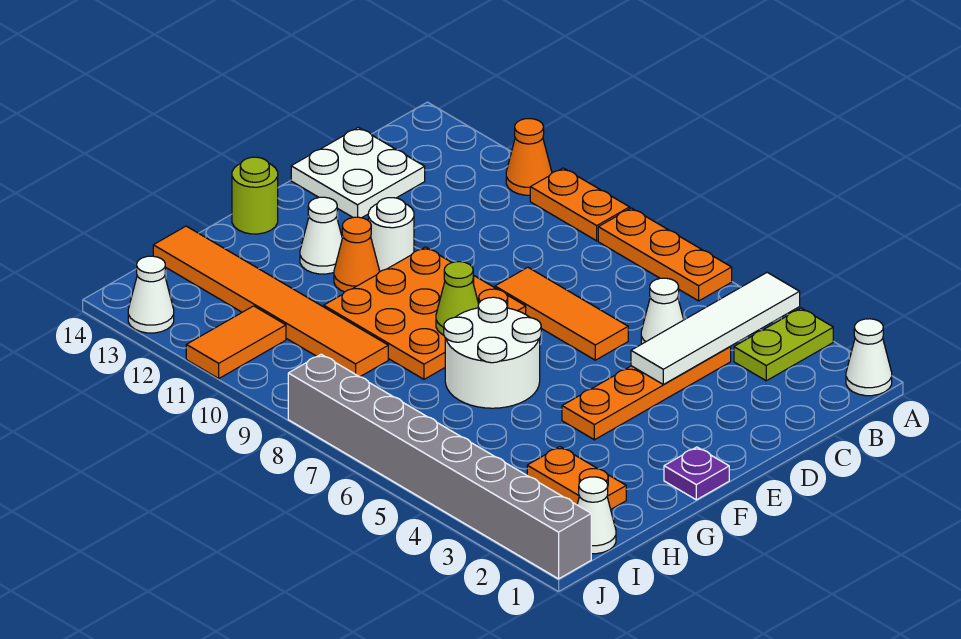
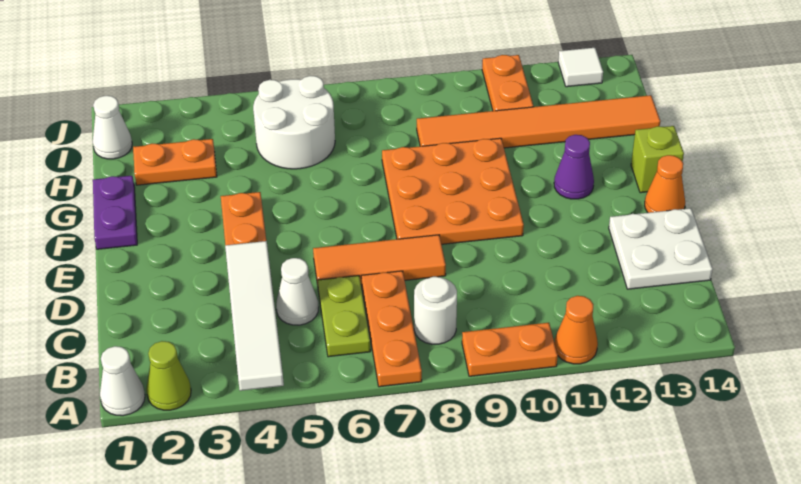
lime plate A3:B3 level 1 -> lime plate B6:C6 level 1
orange plate A6:A8 level 1 -> orange plate A7:C7 level 1
white round brick E11 level 1 -> white round brick B8 level 1
purple plate F1 level 1 -> purple plate F1:G1 level 1
white round brick F6:G7 level 1 -> white round brick H5:I6 level 1
lime cone F8 level 2 -> lime cone A2 level 1
orange cone F11 level 1 -> orange cone E14 level 1
white cone F12 level 1 -> purple cone F12 level 1
lime round brick F14 level 1 -> lime brick F14 level 1
orange tile I11:J11 level 1 -> orange plate I11:J11 level 1
grey brick J1:J8 level 1 -> none
white cone J13 level 1 -> white tile J13 level 1

